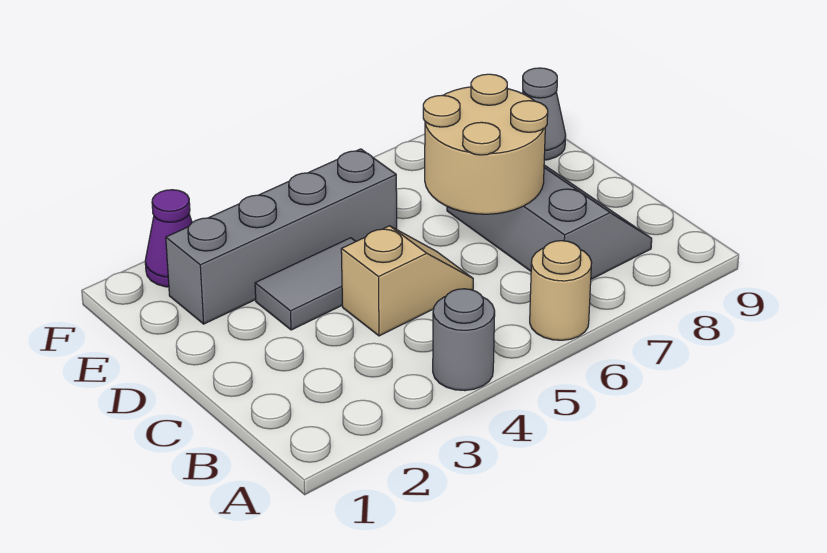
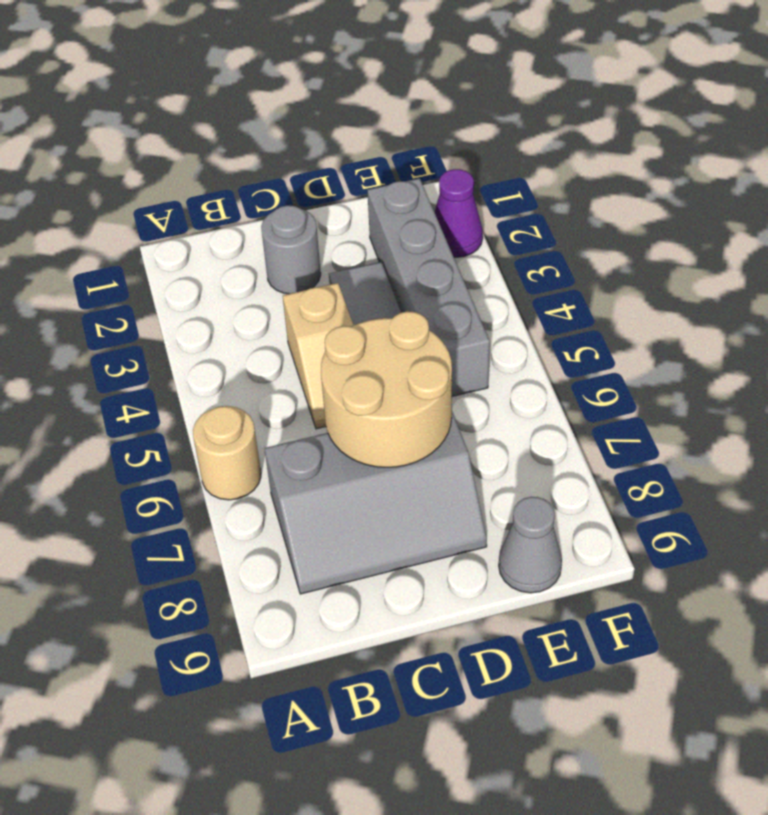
grey round brick A4 level 1 -> grey round brick C2 level 1

